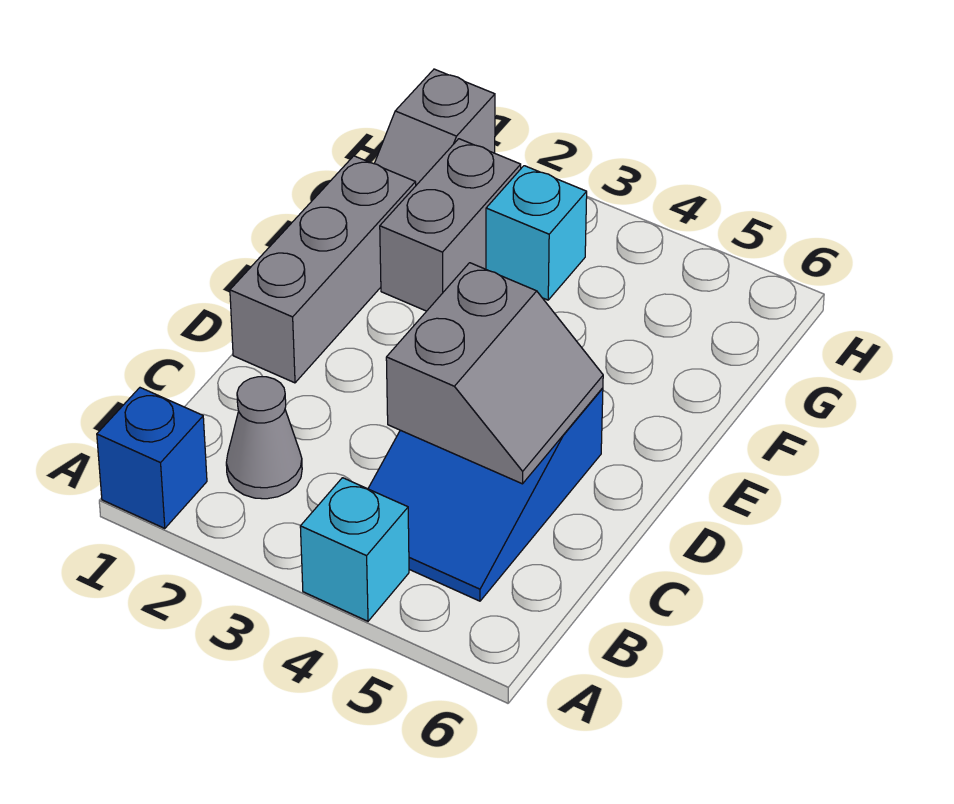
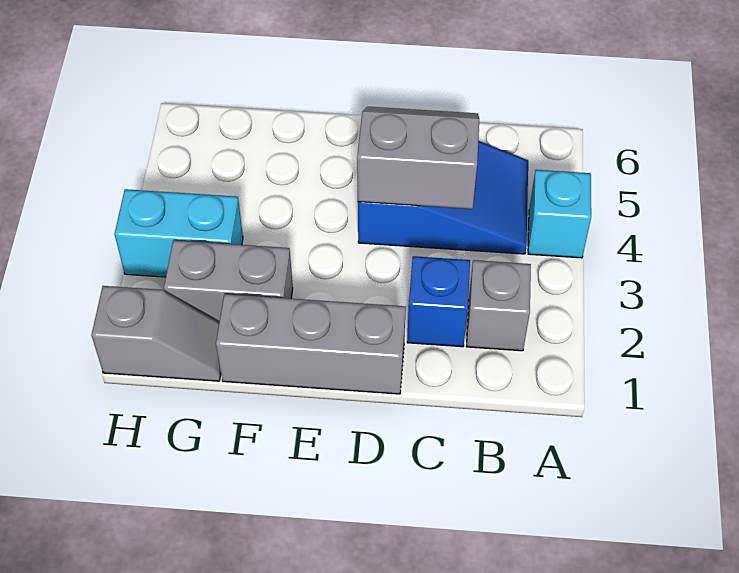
blue brick A1 level 1 -> blue brick C2 level 1
grey cone B2 level 1 -> grey brick B2 level 1
cyan brick G3 level 1 -> cyan brick G3:H3 level 1

